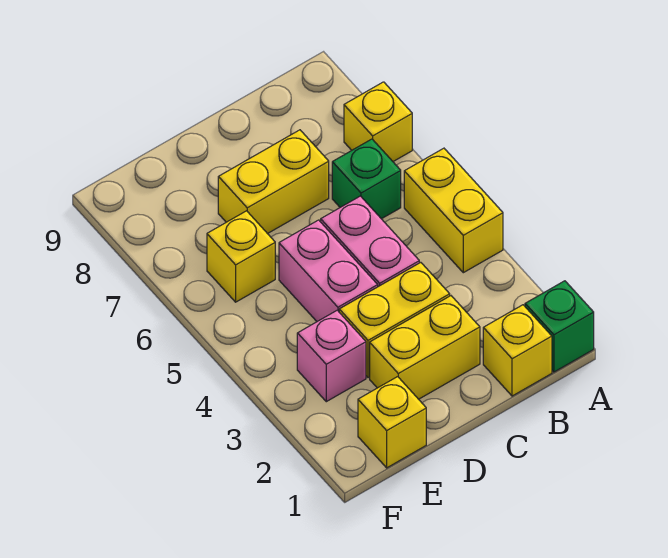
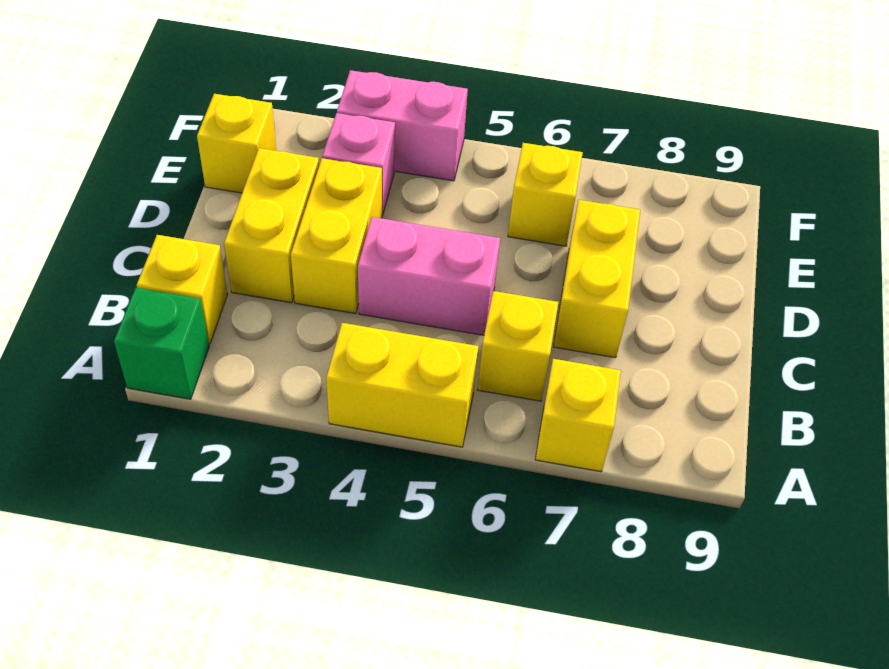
green brick B6 level 1 -> yellow brick B6 level 1
pink brick D4:D5 level 1 -> pink brick F3:F4 level 1

